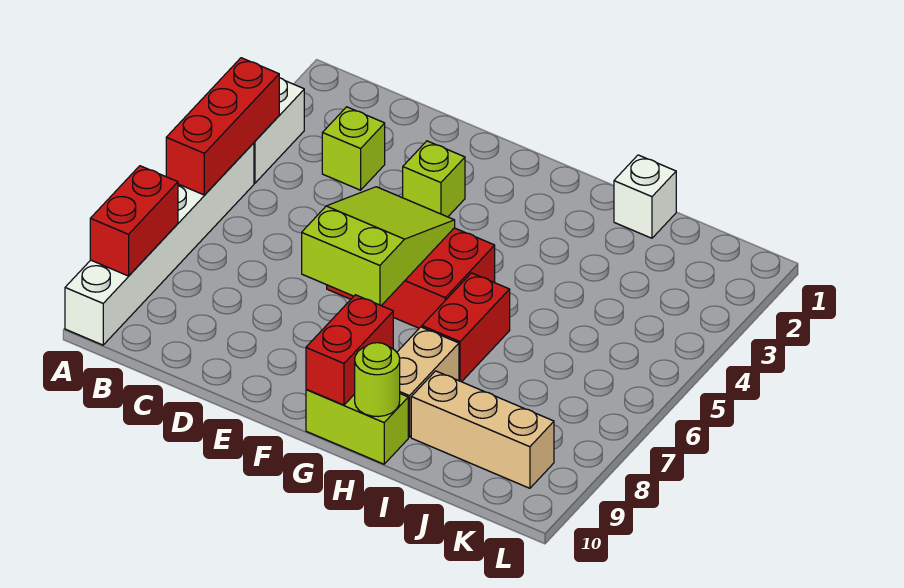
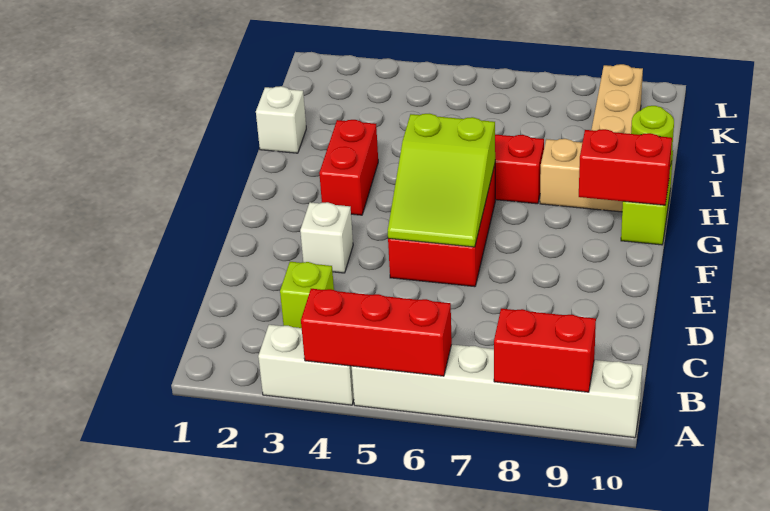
lime brick E3 level 1 -> white brick E3 level 1
lime slope E5:F7 level 2 top 7 -> lime slope E5:G6 level 2 top G
none -> red brick G3:H3 level 1

